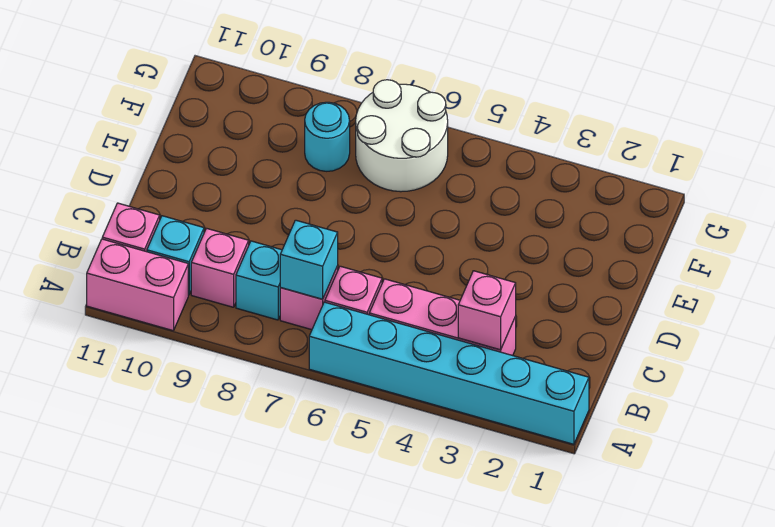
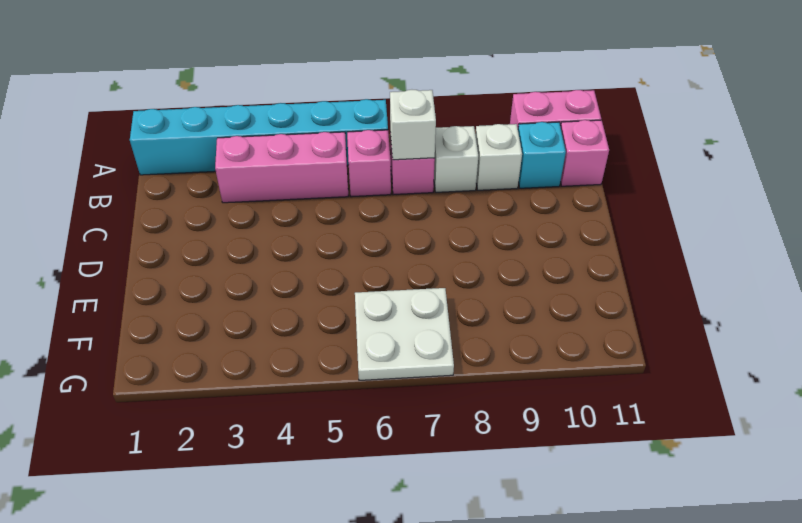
pink brick B3 level 2 -> none
cyan brick B7 level 2 -> white brick B7 level 2
cyan brick B8 level 1 -> white brick B8 level 1
pink brick B9 level 1 -> white brick B9 level 1
white round brick F6:G7 level 1 -> white plate F6:G7 level 1
cyan round brick F8 level 1 -> none

